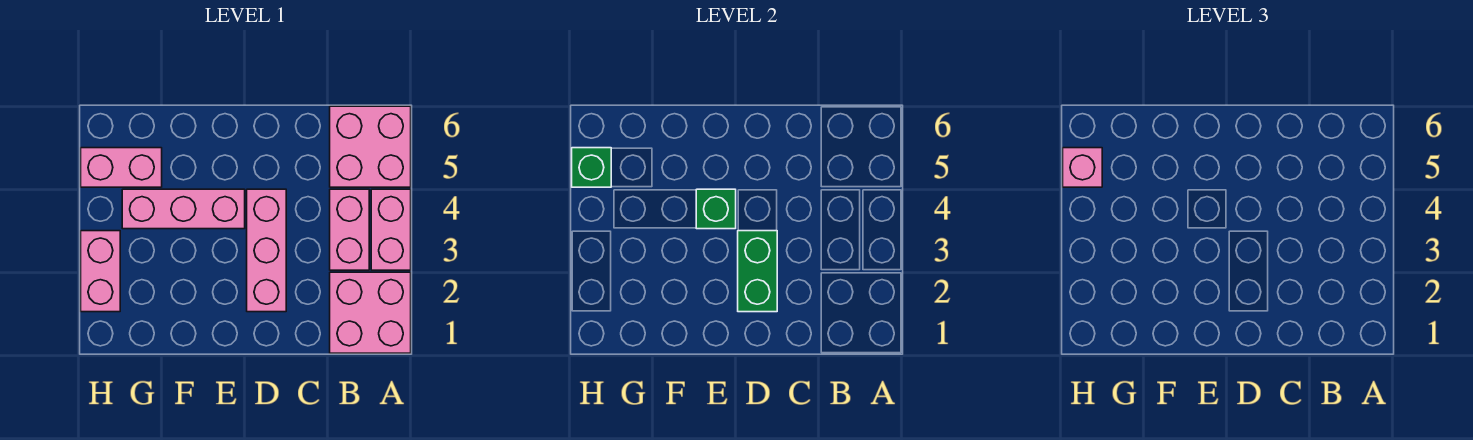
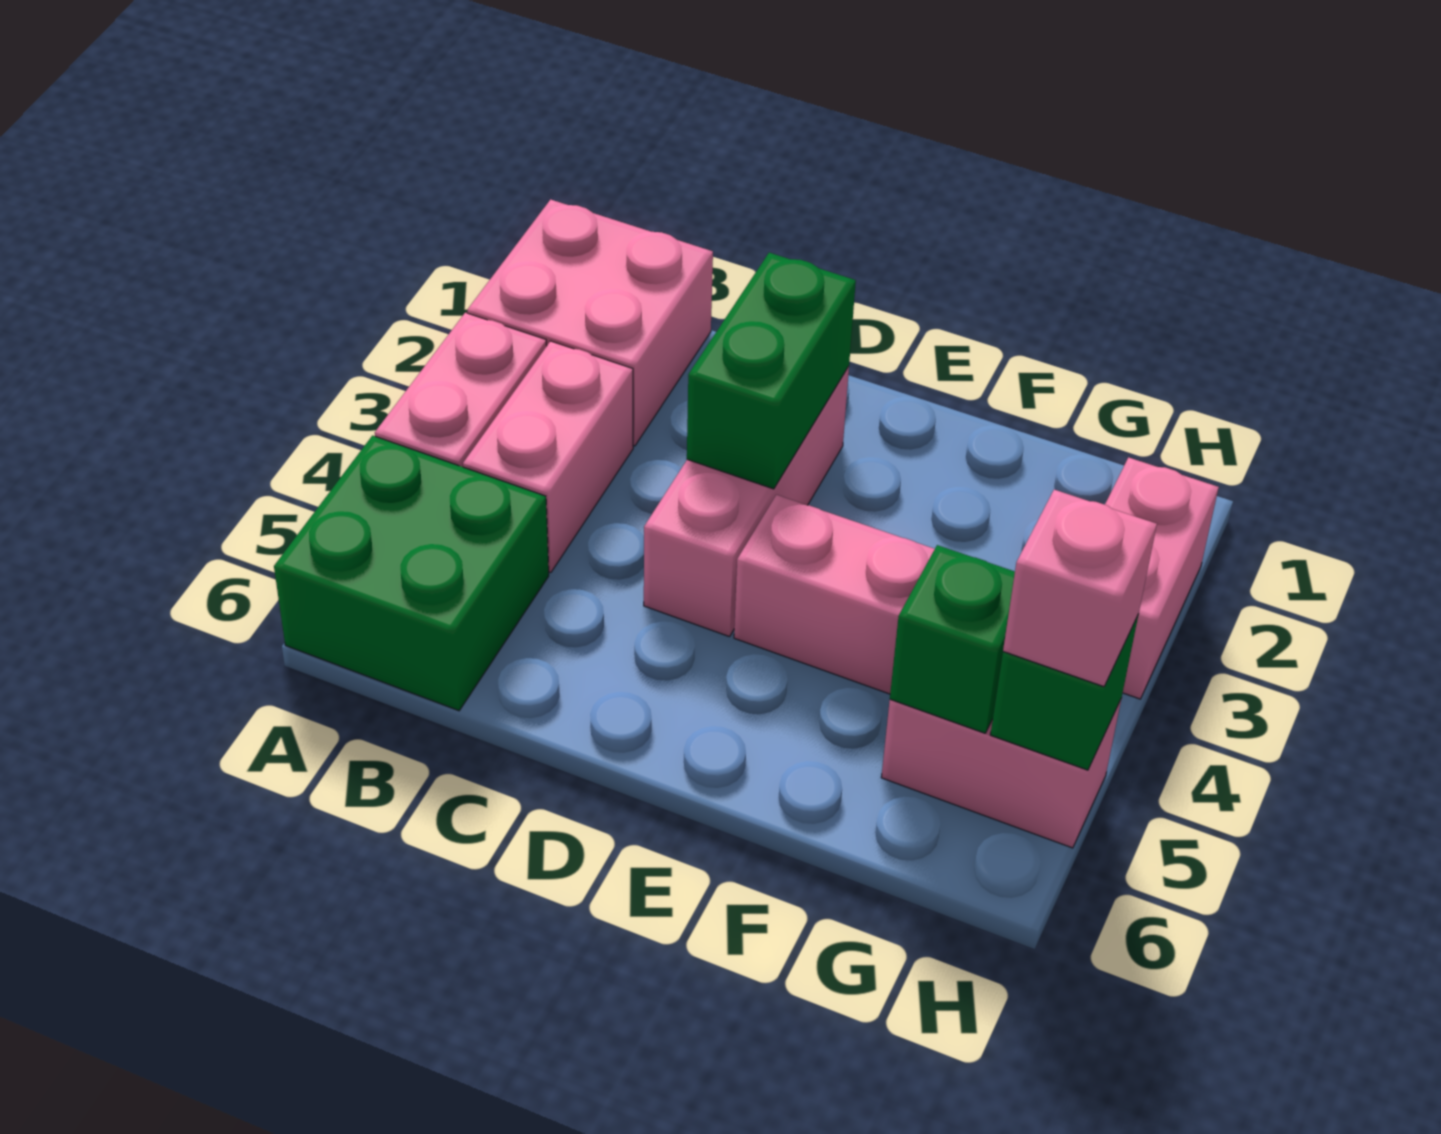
pink brick A5:B6 level 1 -> green brick A5:B6 level 1
green brick E4 level 2 -> green brick G5 level 2

